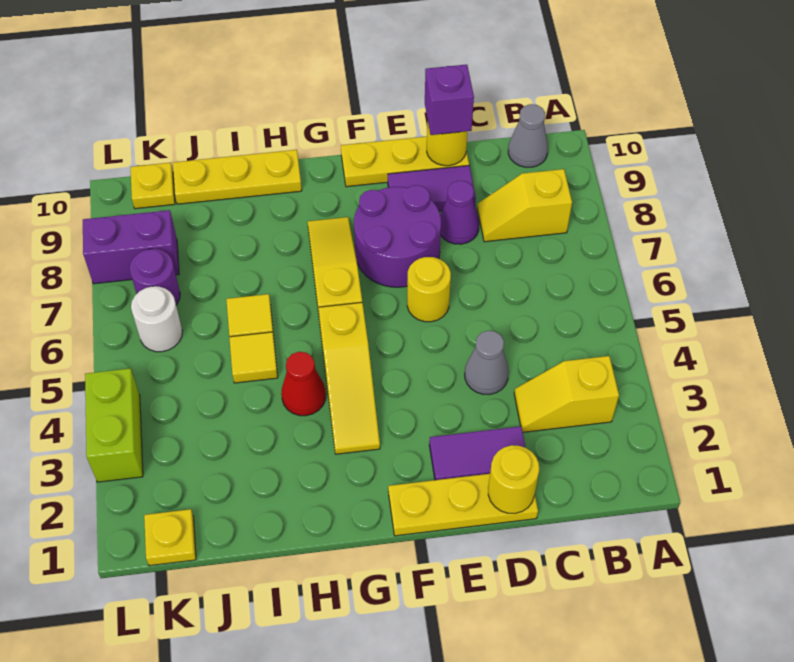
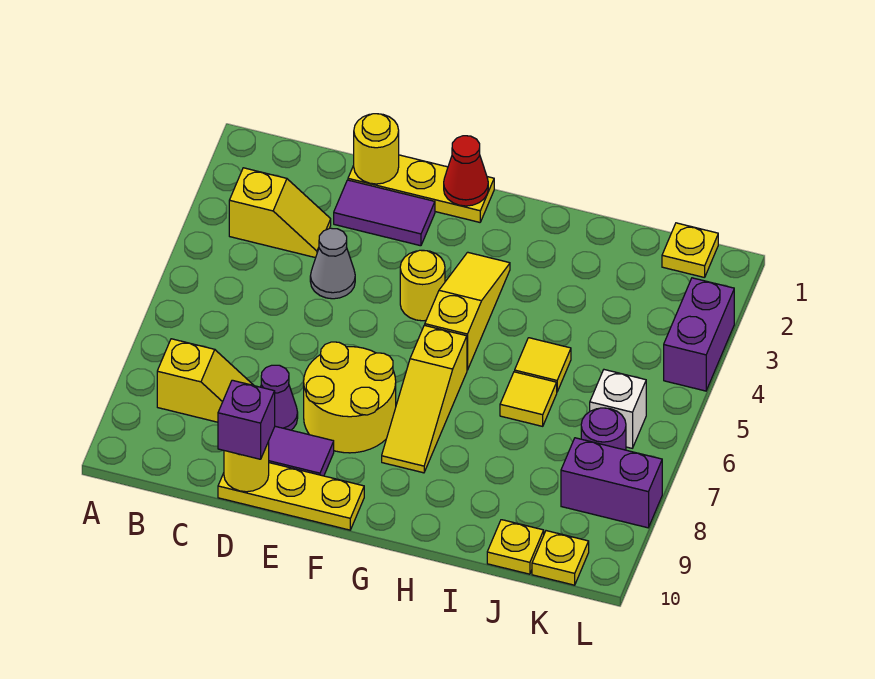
grey cone B10 level 1 -> none
yellow round brick E6 level 1 -> yellow round brick F4 level 1
purple round brick E7:F8 level 1 -> yellow round brick E7:F8 level 1
red cone H4 level 1 -> red cone F1 level 2
yellow plate H10:J10 level 1 -> yellow plate J10 level 1
white round brick K6 level 1 -> white brick K6 level 1
lime brick L3:L4 level 1 -> purple brick L3:L4 level 1

